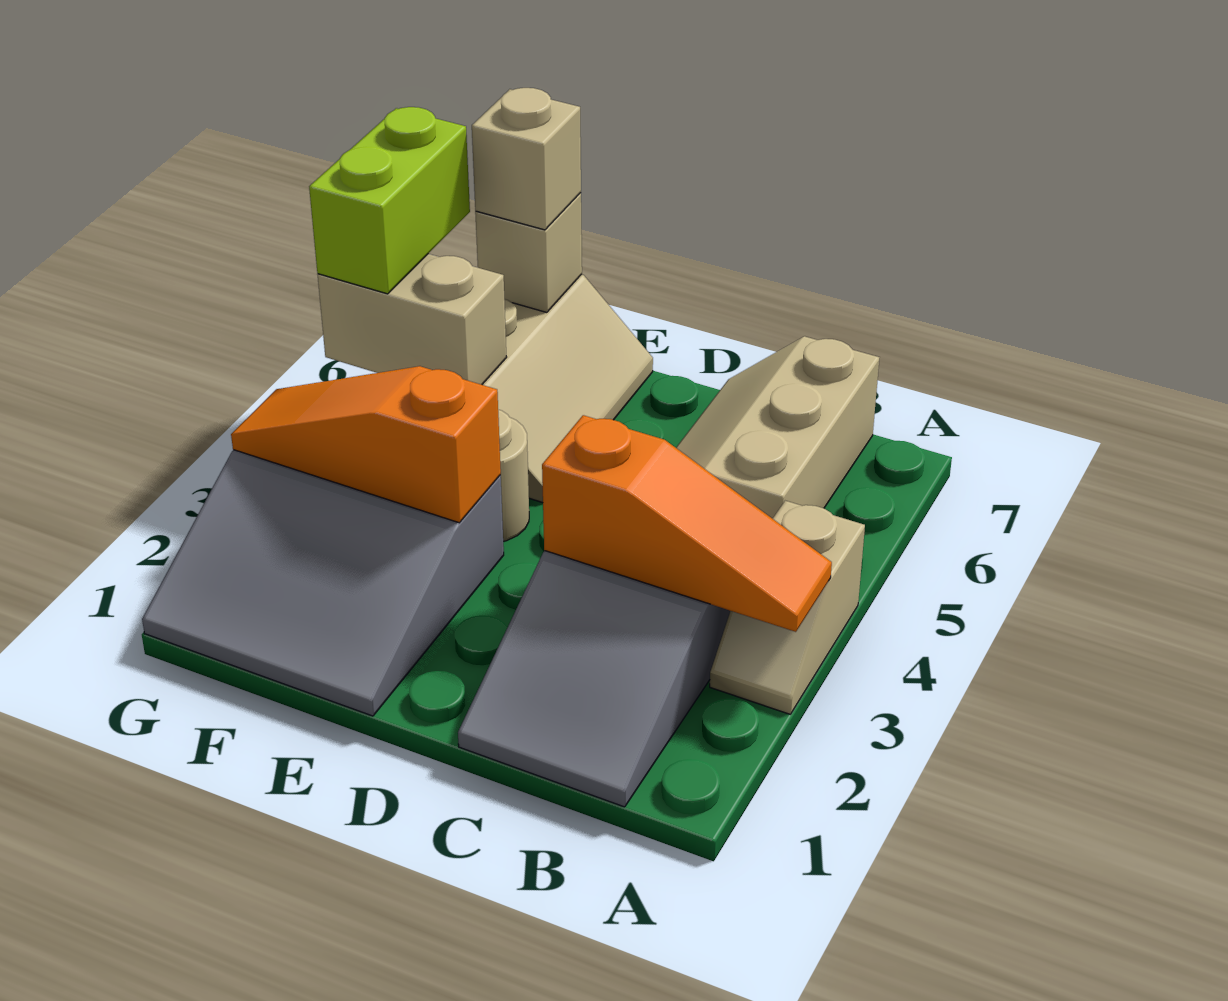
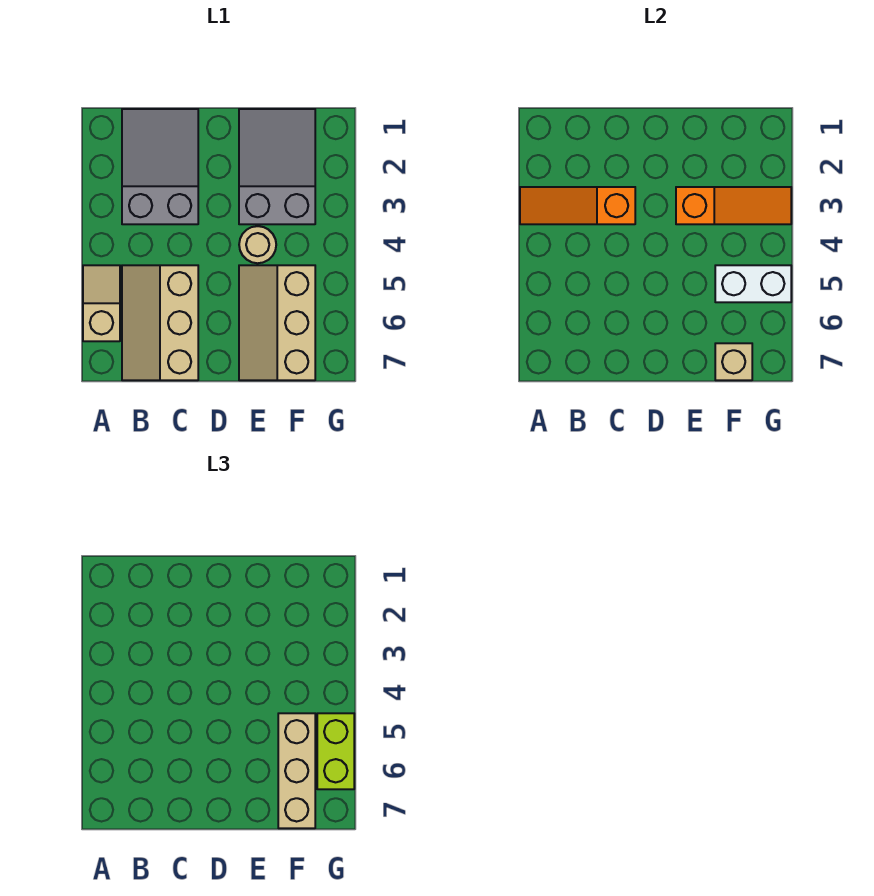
tan slope A3:A4 level 1 top 4 -> tan slope A5:A6 level 1 top 6
tan slope B5:C7 level 1 top B -> tan slope B5:C7 level 1 top C
grey slope E1:G3 level 1 top 3 -> grey slope E1:F3 level 1 top 3
tan brick F5:G5 level 2 -> white brick F5:G5 level 2
tan brick F7 level 3 -> tan brick F5:F7 level 3

